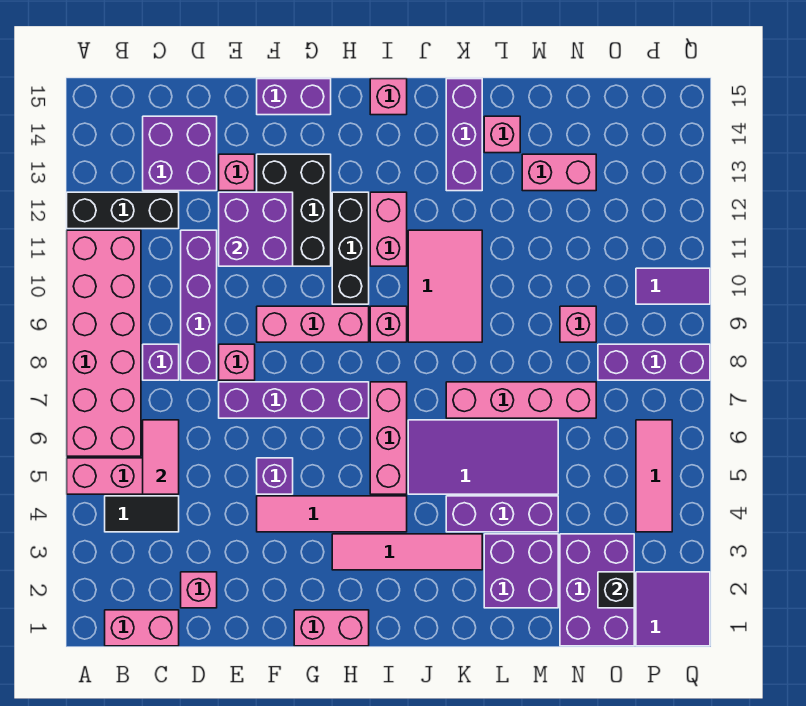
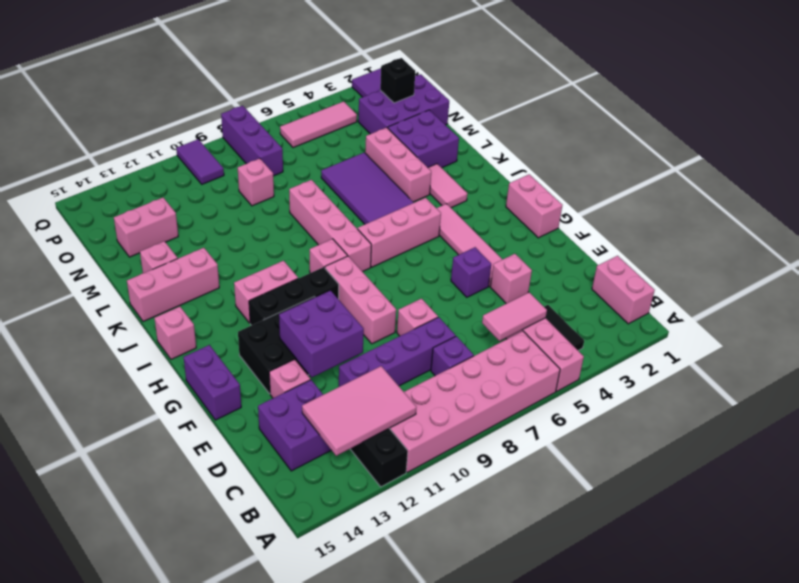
pink brick D2 level 1 -> pink brick E4 level 1
purple brick E7:H7 level 1 -> none
pink tile H3:K3 level 1 -> pink tile J3:K3 level 1
pink tile J9:K11 level 1 -> pink tile B11:C13 level 2
purple brick K4:M4 level 1 -> pink brick K4:M4 level 1
pink brick K7:N7 level 1 -> pink brick I8:L8 level 1
purple brick K13:K15 level 1 -> pink brick K13:K15 level 1
pink brick M13:N13 level 1 -> pink brick N13:N14 level 1

